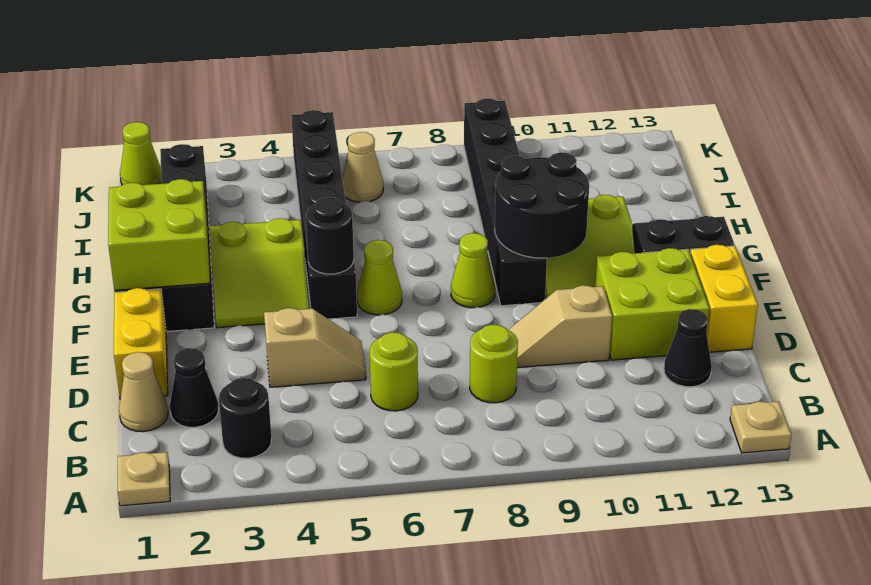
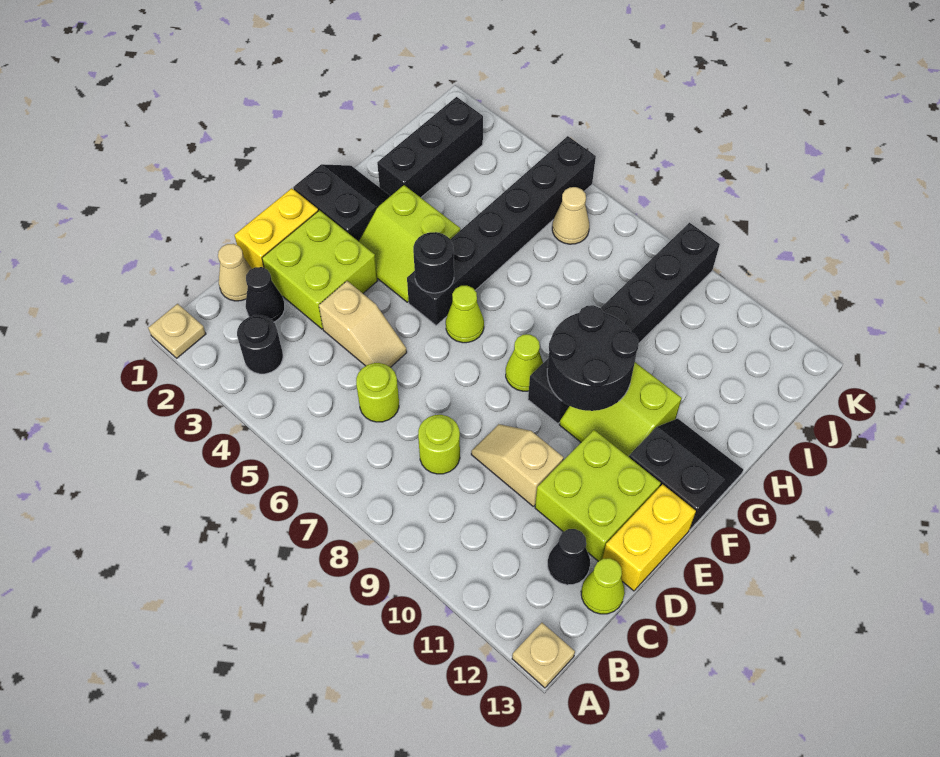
lime brick F1:G2 level 2 -> lime brick D2:E3 level 1
lime cone K1 level 1 -> lime cone C13 level 1

